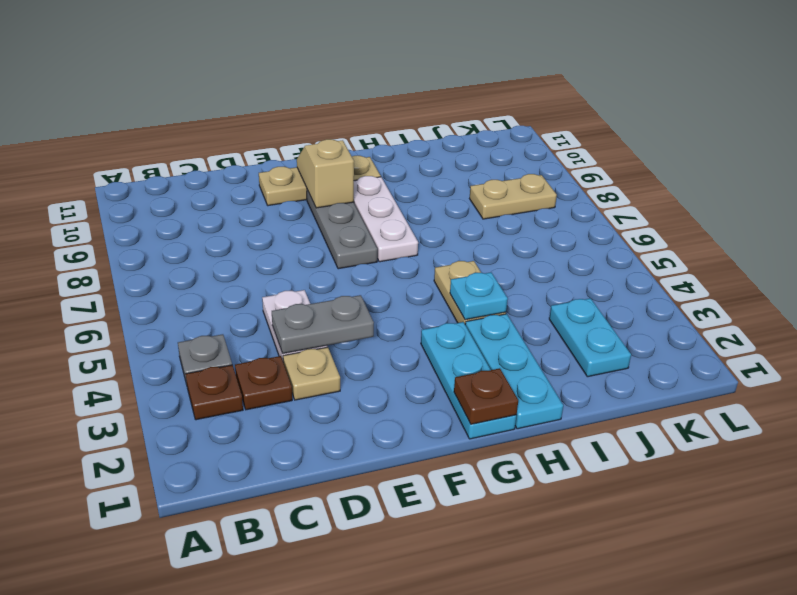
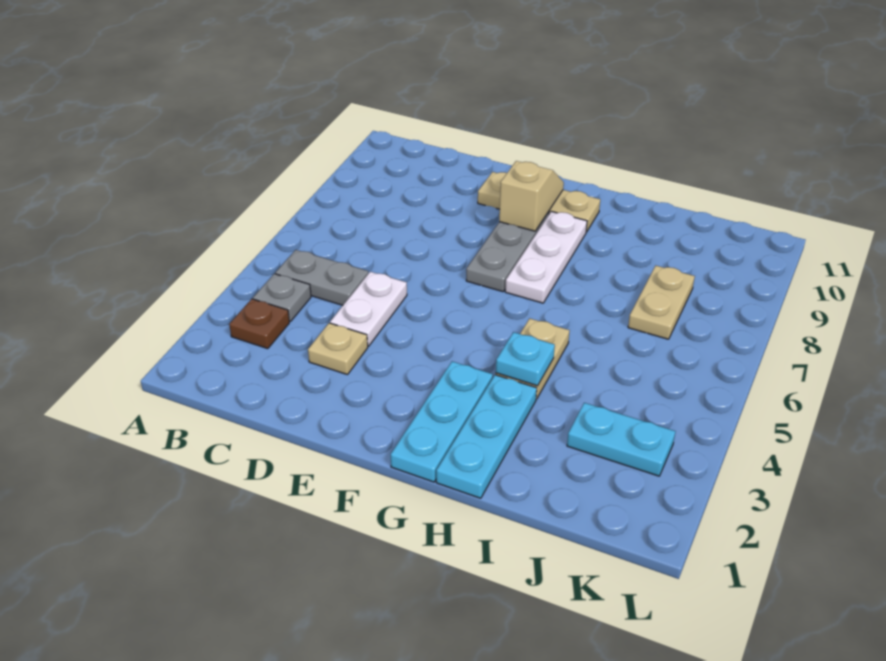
brown plate C3 level 1 -> none
grey plate D4:E4 level 2 -> grey plate B5:C5 level 1
brown plate G1 level 2 -> none
cyan plate J2:J3 level 1 -> cyan plate J3:K3 level 1
tan plate J8:K8 level 1 -> tan plate J7:J8 level 1

